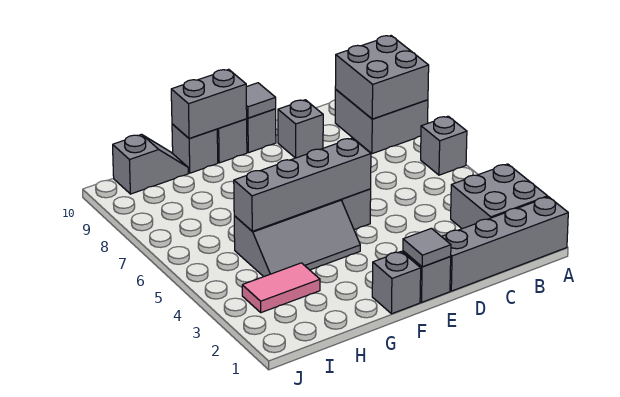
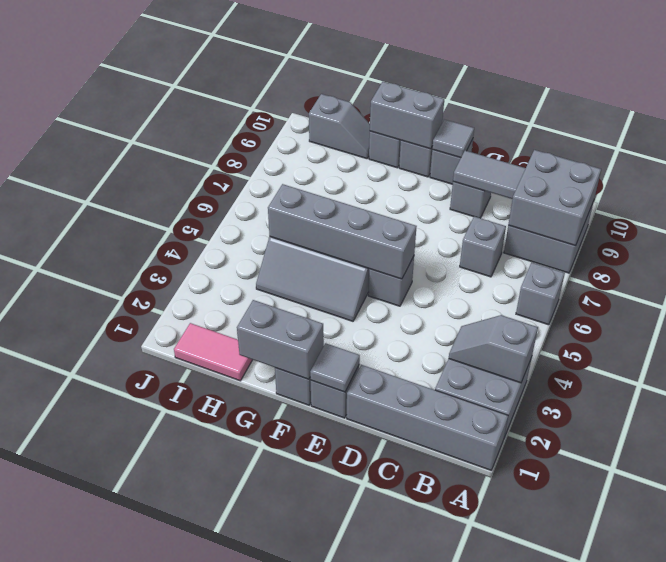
none -> grey slope A3:B3 level 2 top A
none -> grey brick C7 level 1
none -> grey tile C9:D9 level 2
none -> grey brick F1:G1 level 2
pink tile H3:I3 level 1 -> pink tile H1:I1 level 1

